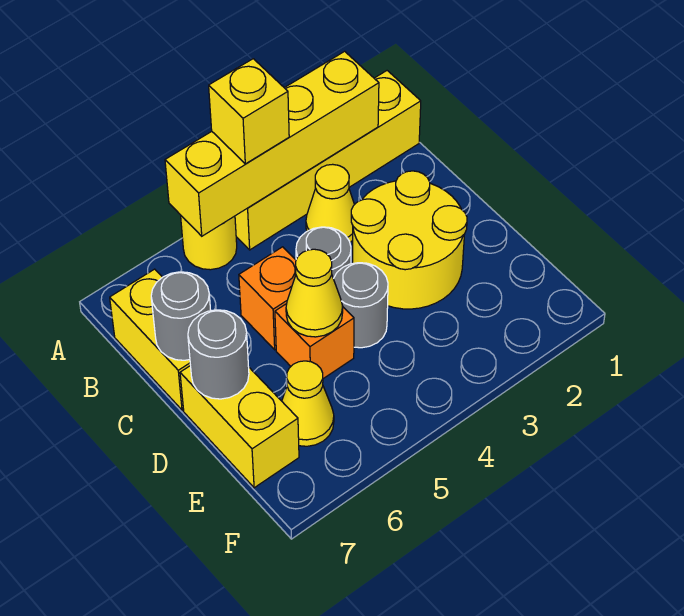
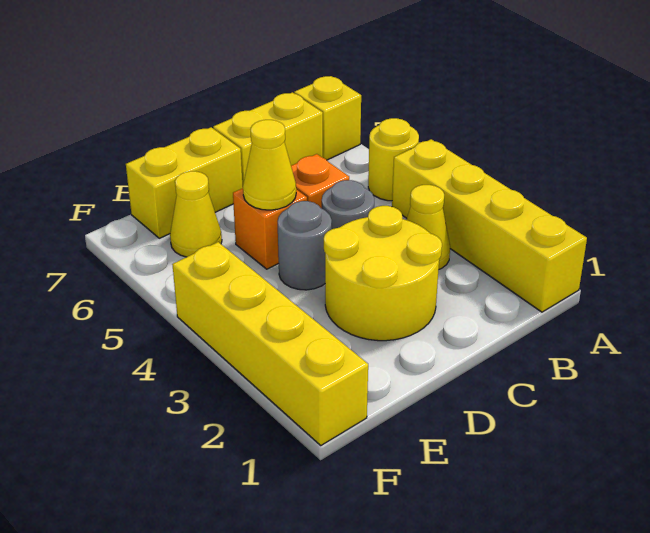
yellow brick A2:A5 level 2 -> yellow brick F1:F4 level 1
yellow brick A4 level 3 -> yellow brick A7 level 1
grey round brick C7 level 2 -> none
grey round brick D7 level 2 -> none

